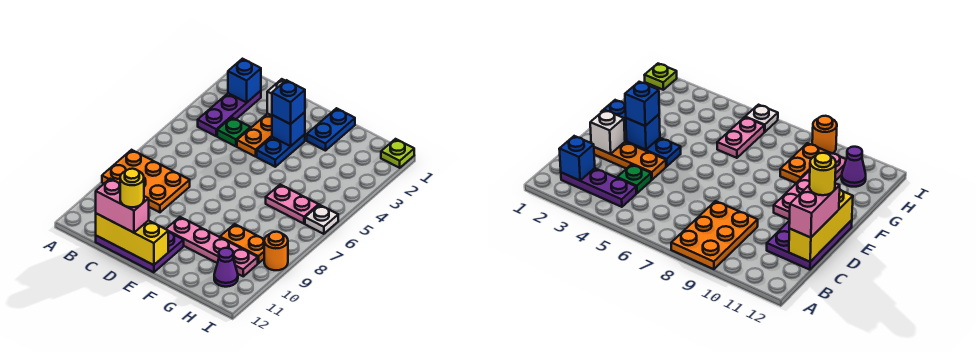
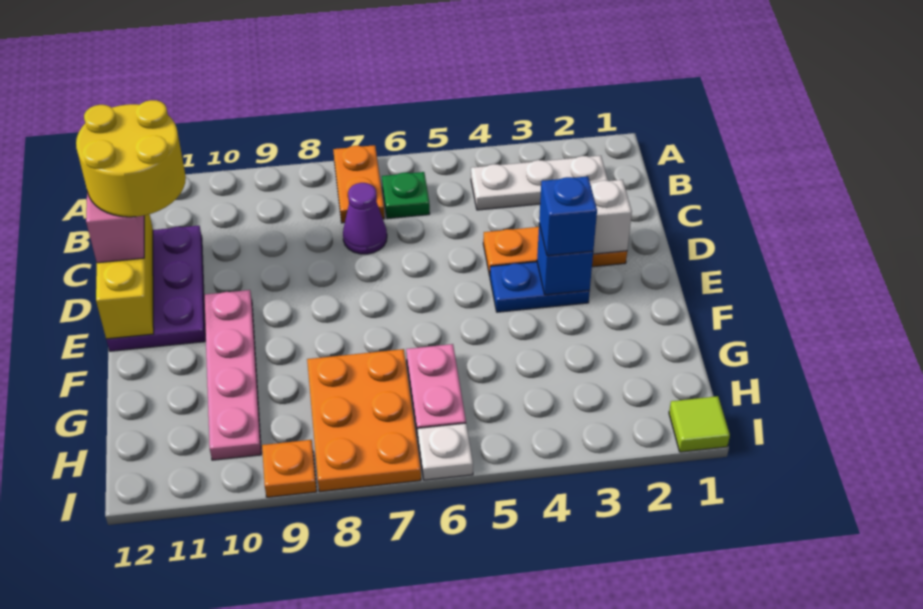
orange plate A8:C9 level 1 -> orange plate G7:I8 level 1
purple plate B2:B4 level 1 -> white plate B2:B4 level 1
blue brick B2 level 2 -> none
green plate C4 level 1 -> green plate B6 level 1
yellow round brick D12 level 4 -> yellow round brick C11:D12 level 4
blue plate F1:F2 level 1 -> none
orange plate G9:H9 level 1 -> orange plate A7:B7 level 1
purple cone H11 level 1 -> purple cone C7 level 1
lime plate I1 level 1 -> lime tile I1 level 1
orange round brick I9 level 1 -> orange plate I9 level 1

